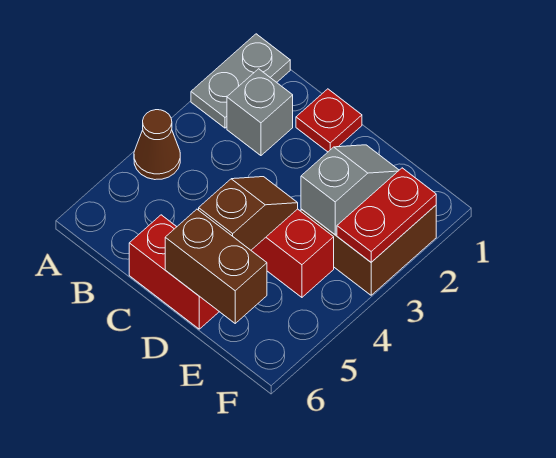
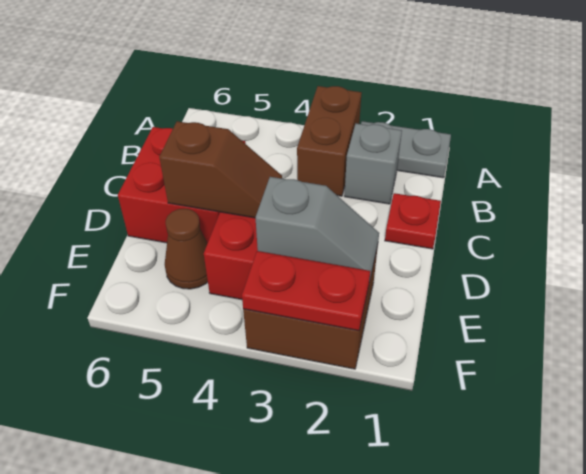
brown cone A4 level 1 -> brown cone E5 level 1
red brick C6:D6 level 1 -> red brick C5:D6 level 1
brown brick D6:E6 level 2 -> brown brick A3:B3 level 1

